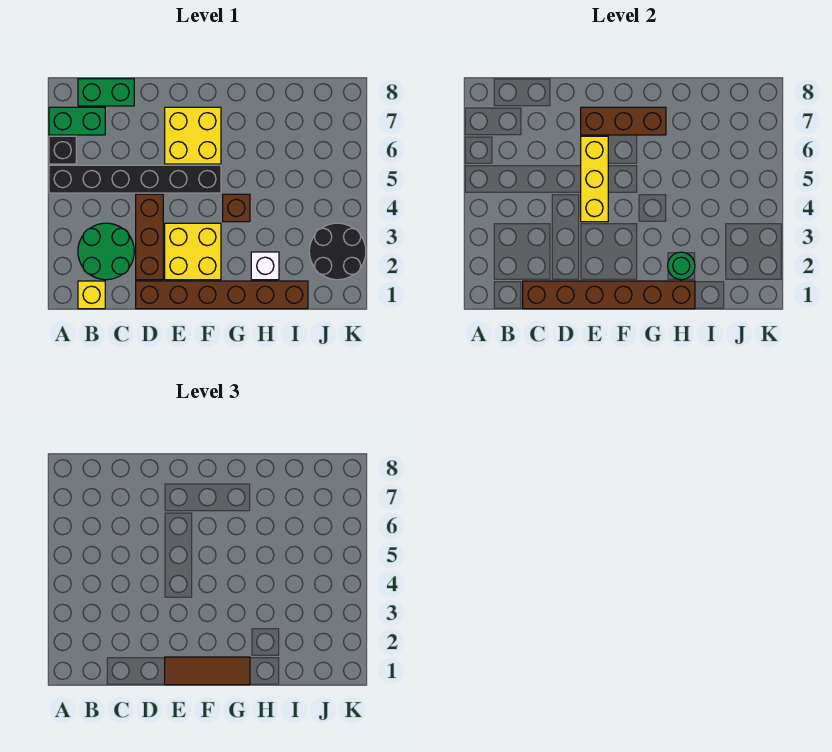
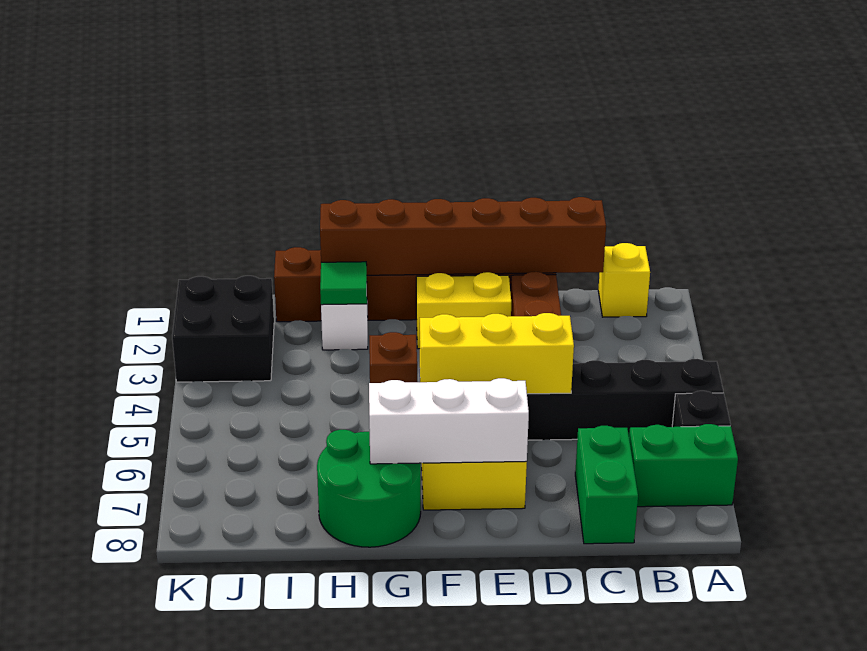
green round brick B2:C3 level 1 -> green round brick G7:H8 level 1
green brick B8:C8 level 1 -> green brick C7:C8 level 1
brown tile E1:G1 level 3 -> none
yellow brick E2:F3 level 1 -> yellow brick E2:F2 level 1
yellow brick E4:E6 level 2 -> yellow brick D5:F5 level 2
brown brick E7:G7 level 2 -> white brick E7:G7 level 2
green round brick H2 level 2 -> green tile H2 level 2
black round brick J2:K3 level 1 -> black brick J2:K3 level 1

